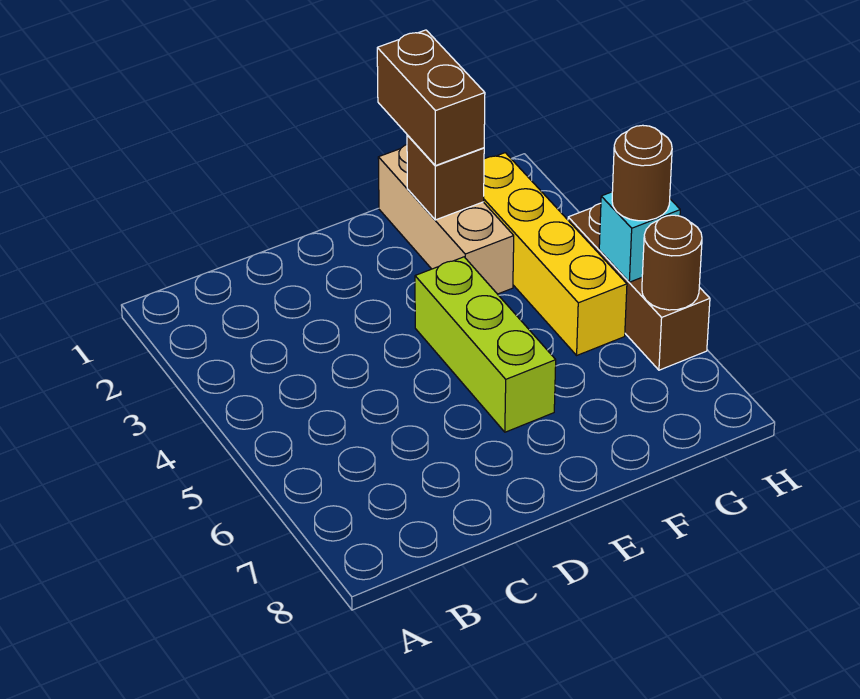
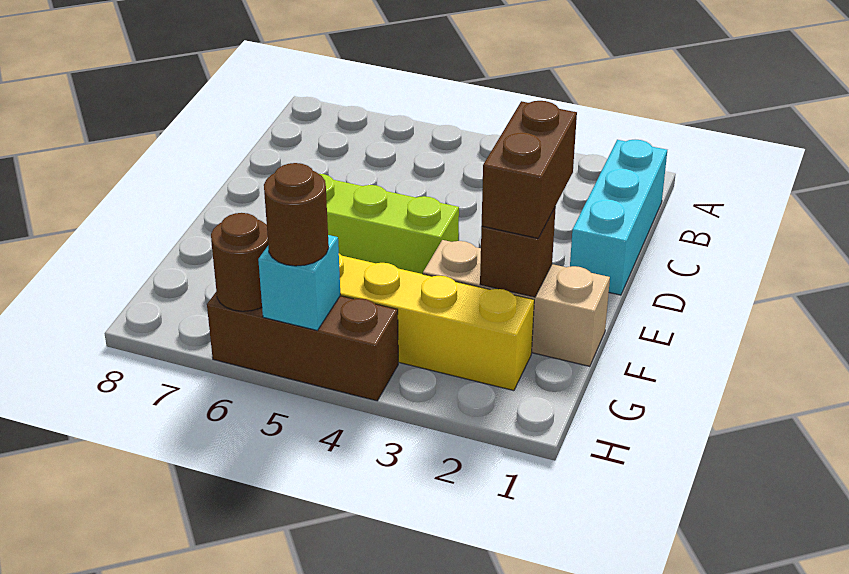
none -> cyan brick B1:D1 level 1
brown brick F1:F2 level 3 -> brown brick E2:F2 level 3

